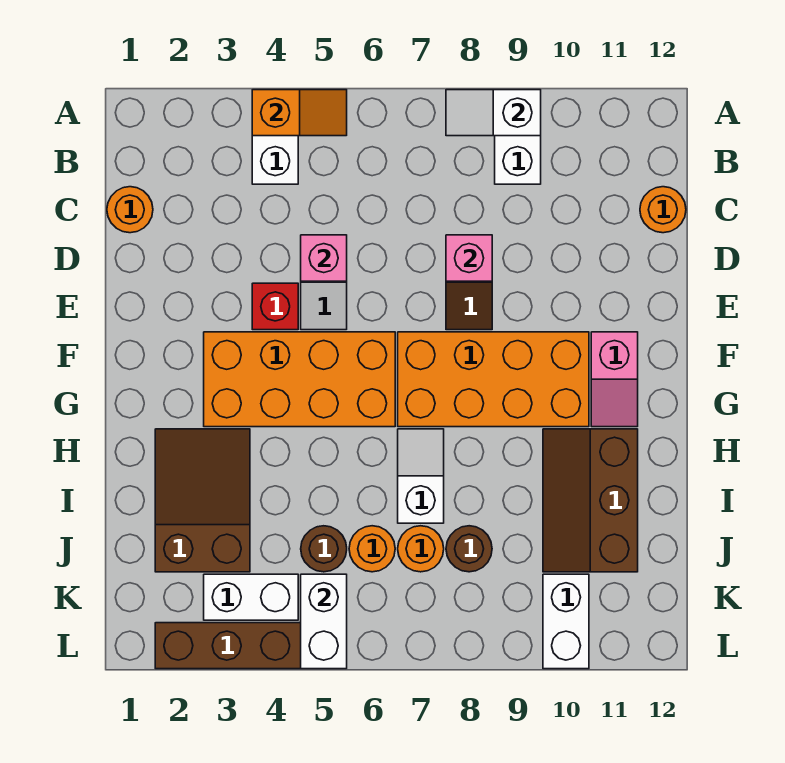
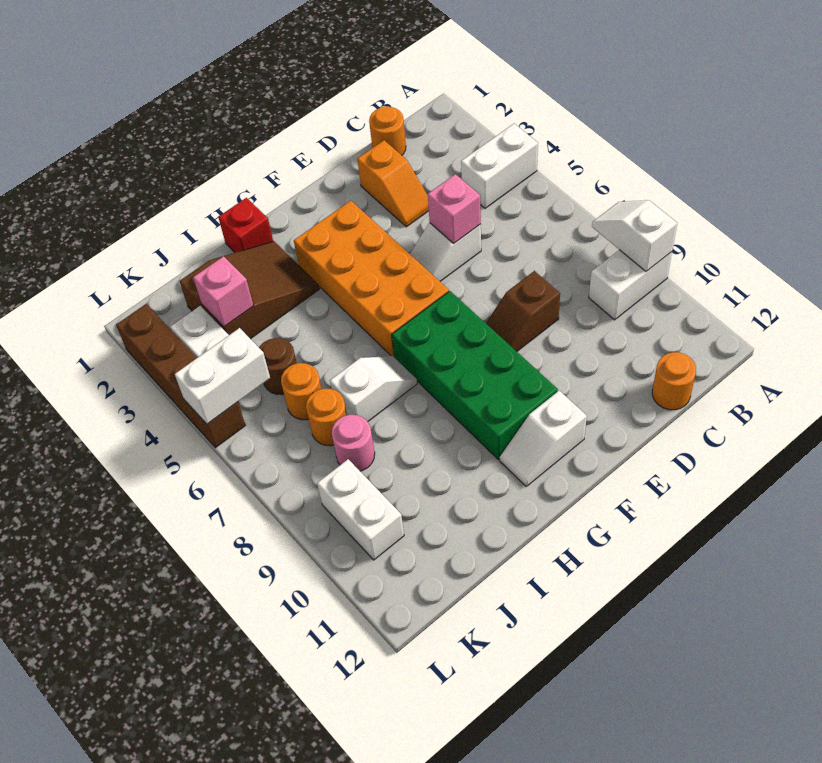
orange slope A4:A5 level 2 top 4 -> orange slope D2:D3 level 1 top 2
pink brick D8 level 2 -> pink brick J3 level 2
red brick E4 level 1 -> red brick H1 level 1
orange brick F7:G10 level 1 -> green brick F7:G10 level 1
pink slope F11:G11 level 1 top F -> white slope F11:G11 level 1 top F
brown slope H10:J11 level 1 top 11 -> none
brown round brick J8 level 1 -> pink round brick J8 level 1
white brick K10:L10 level 1 -> white brick K9:K10 level 1

